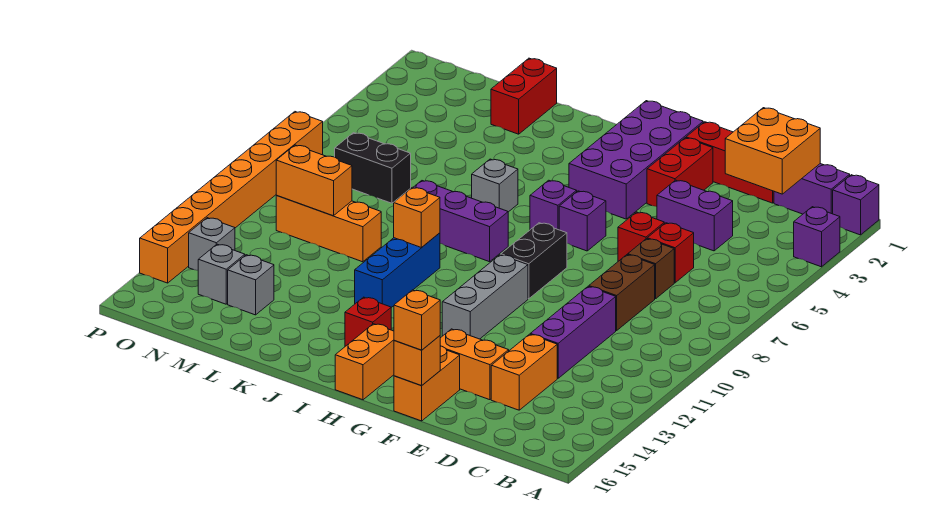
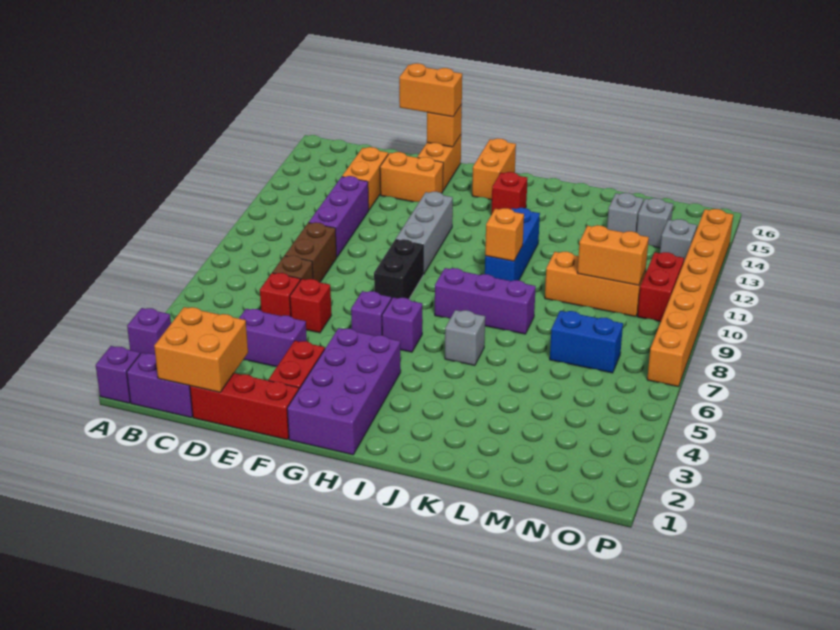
orange brick F16 level 3 -> orange brick E16:F16 level 3
red brick L1:L2 level 1 -> red brick O10:O11 level 1
black brick M7:N7 level 1 -> blue brick M7:N7 level 1

